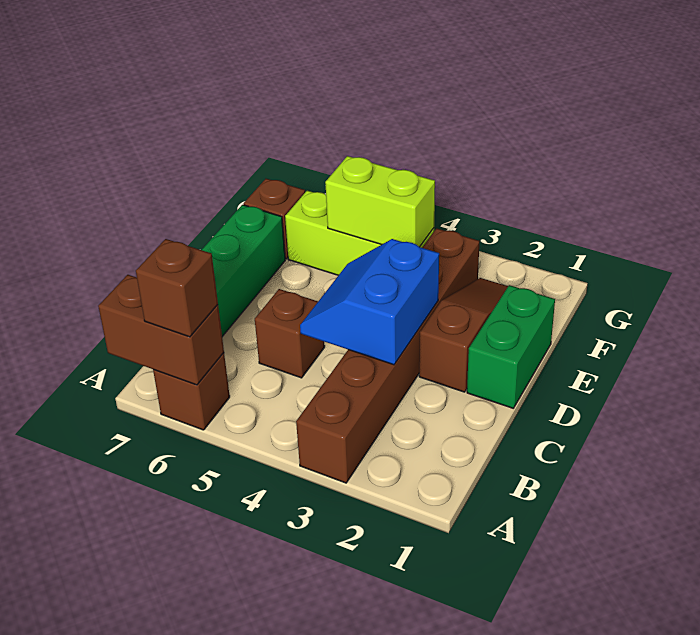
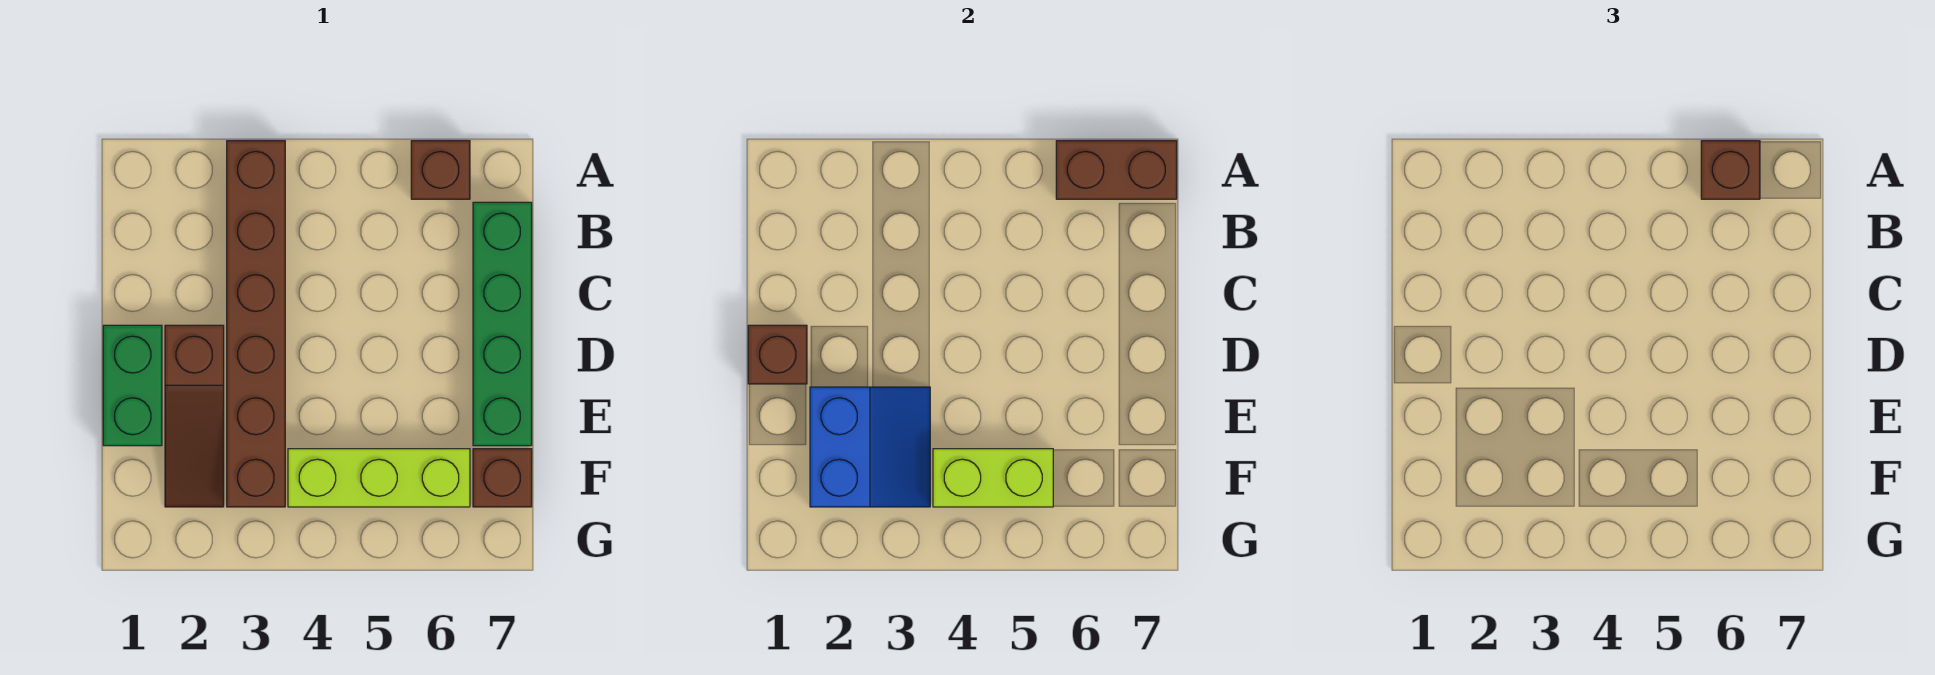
blue slope C3:D4 level 2 top 3 -> blue slope E2:F3 level 2 top 2
brown brick C5 level 1 -> brown brick D1 level 2

